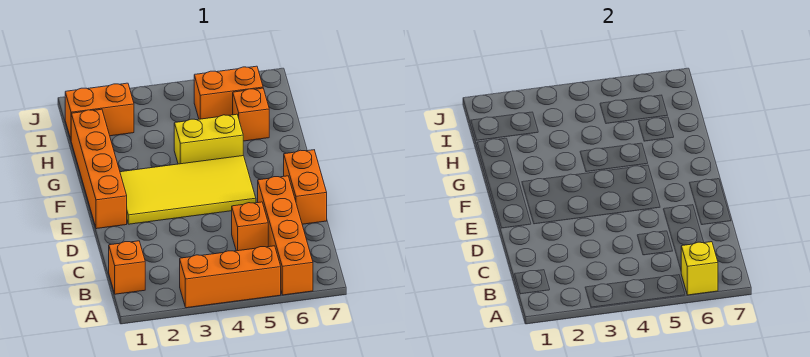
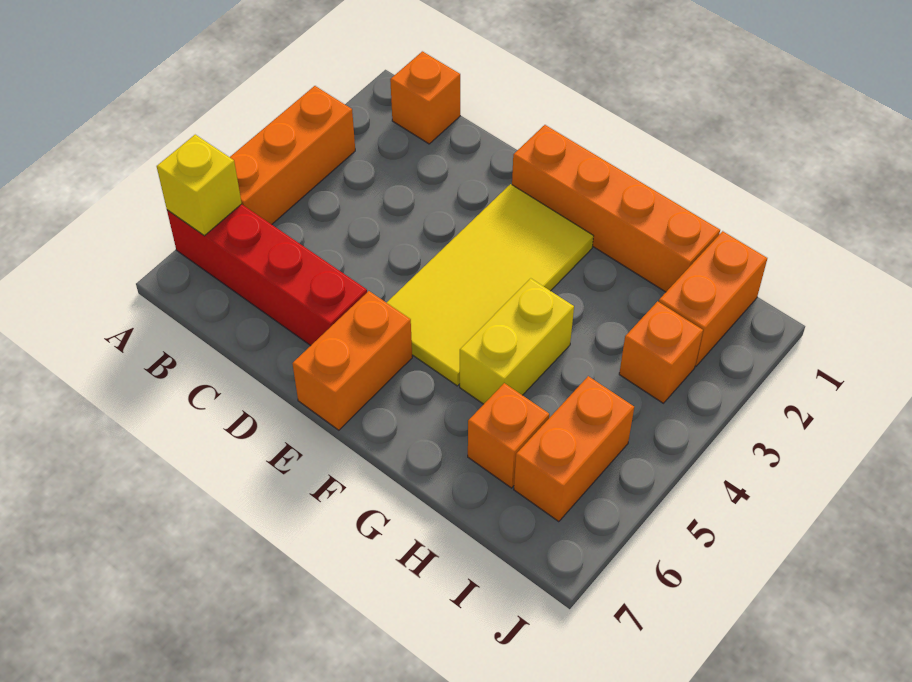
orange brick A6:D6 level 1 -> red brick A6:D6 level 1
orange brick C5 level 1 -> orange brick I3 level 1
orange brick D7:E7 level 1 -> orange brick E6:E7 level 1

